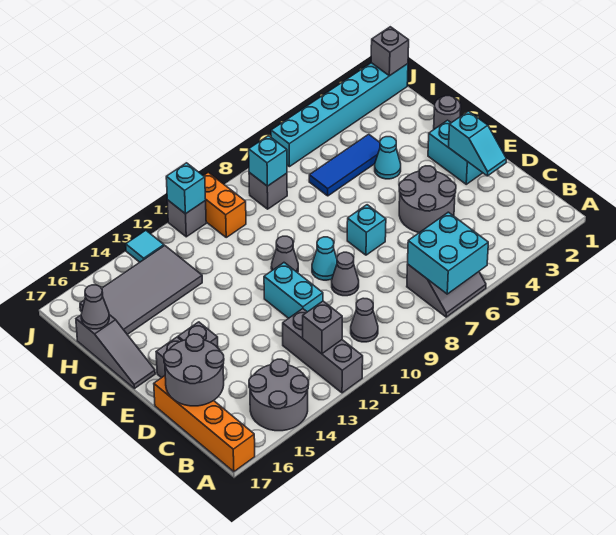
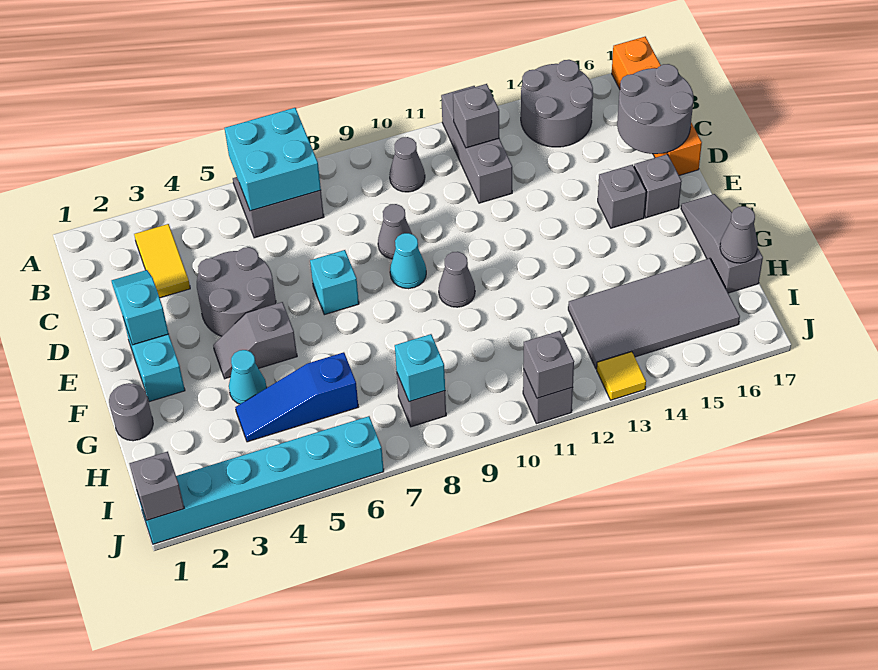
none -> yellow tile B3:C3 level 1
cyan brick D11:E11 level 1 -> none
none -> grey slope F4:F5 level 1 top 5
blue tile H4:H6 level 1 -> blue slope H4:H6 level 1 top 6
orange brick I10:J10 level 1 -> none
cyan brick J11 level 2 -> grey brick J11 level 2
cyan tile J13 level 1 -> yellow tile J13 level 1

